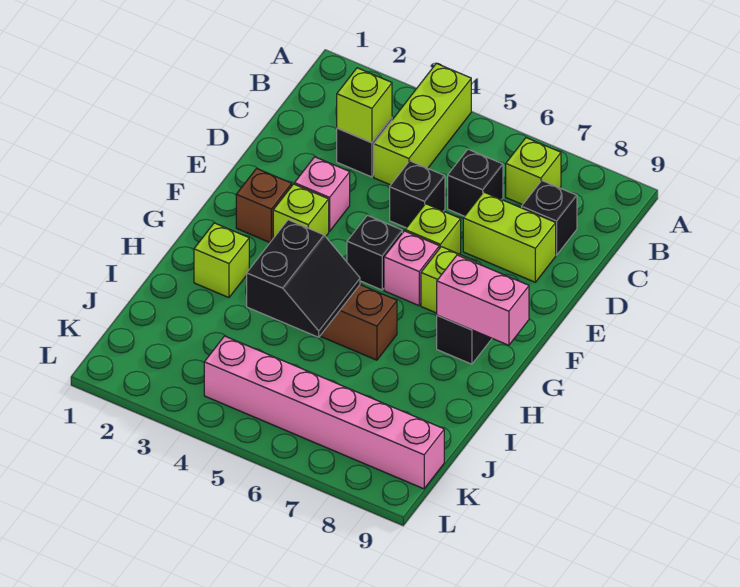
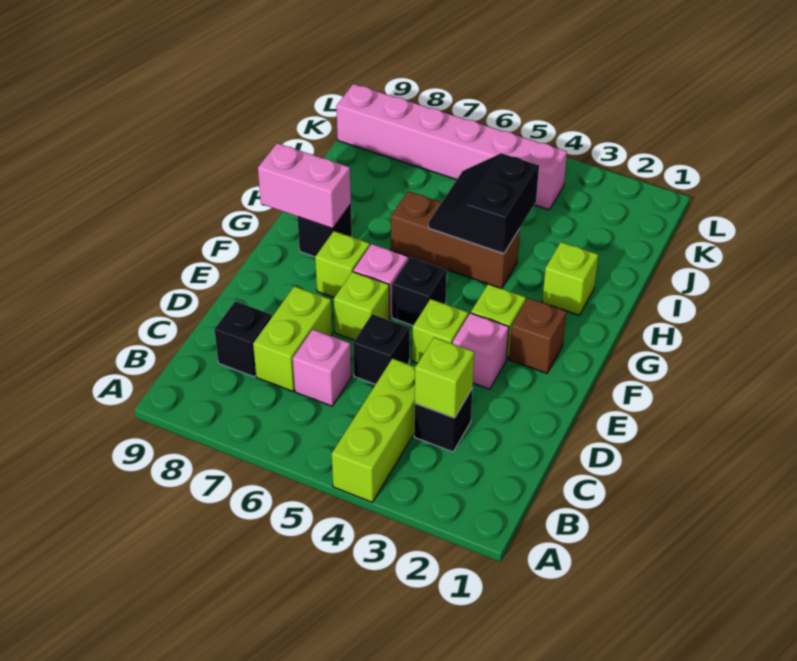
lime brick B7 level 1 -> lime brick E4 level 1
black brick C6 level 1 -> pink brick C6 level 1
lime brick D7:D8 level 1 -> lime brick C7:D7 level 1

